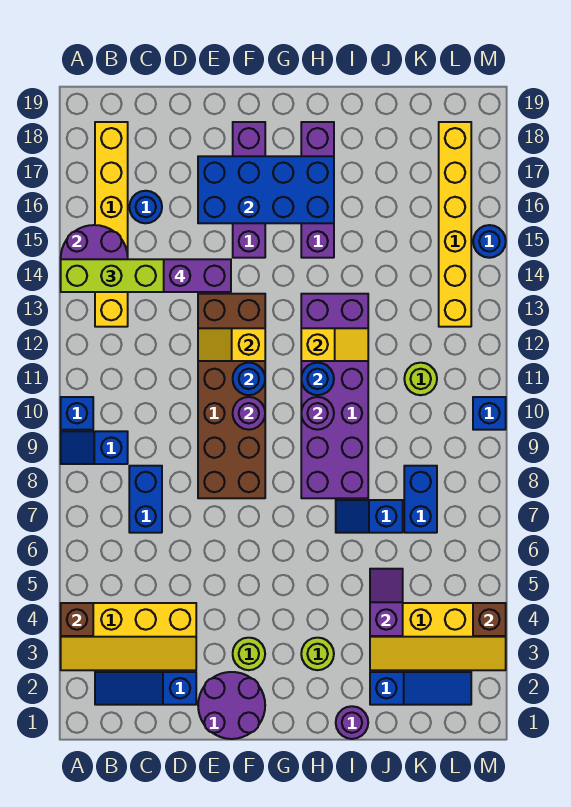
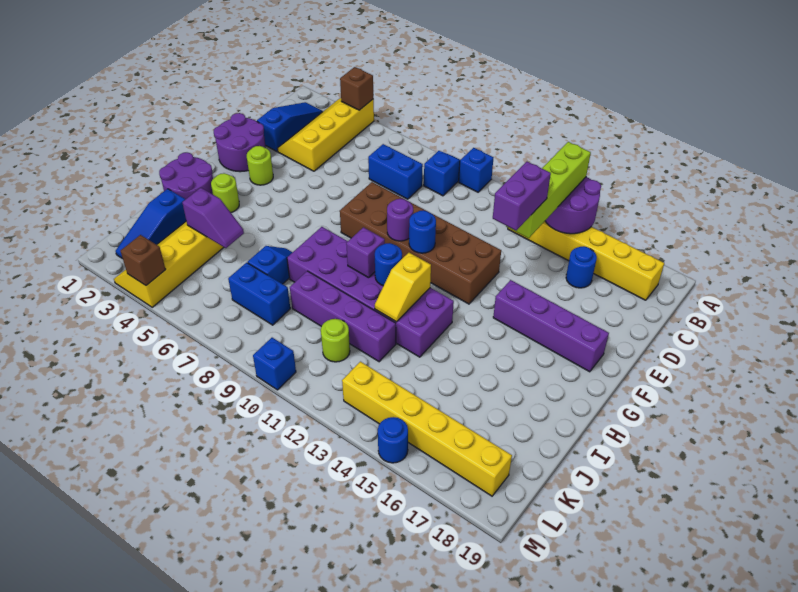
yellow slope E12:F12 level 2 top F -> none
blue brick E16:H17 level 2 -> none
purple round brick H10 level 2 -> purple brick H10 level 2
purple brick H15:H18 level 1 -> purple brick J9:J12 level 1
purple round brick I1 level 1 -> purple round brick H1:I2 level 1

